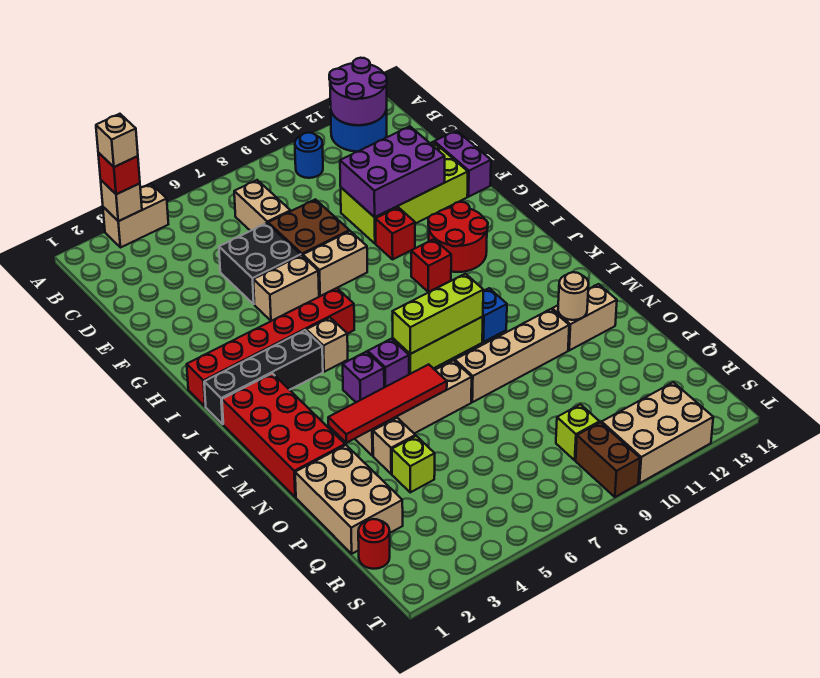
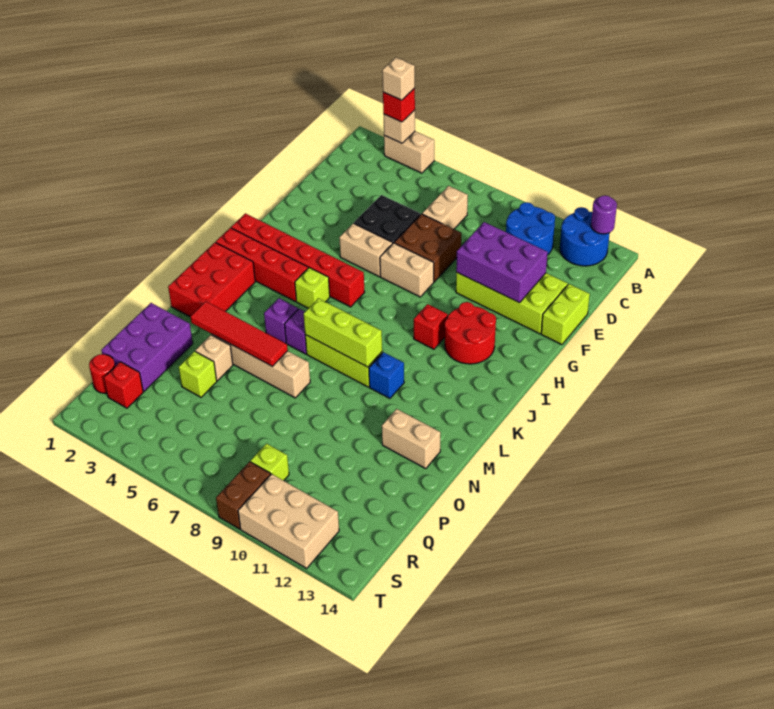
purple round brick A12:B13 level 2 -> purple round brick A13 level 2
blue round brick B10 level 1 -> blue round brick B10:C11 level 1
purple brick E14:F14 level 1 -> lime brick E14:F14 level 1
red brick G10 level 1 -> red brick R2 level 1
black brick J1:J4 level 1 -> red brick J1:J4 level 1
tan brick J5 level 1 -> lime brick J5 level 1
red brick K1:N2 level 1 -> red brick K1:M2 level 1
tan brick N8:N11 level 1 -> none
tan round brick N12 level 2 -> none
tan brick O1:Q2 level 1 -> purple brick O1:Q2 level 1

